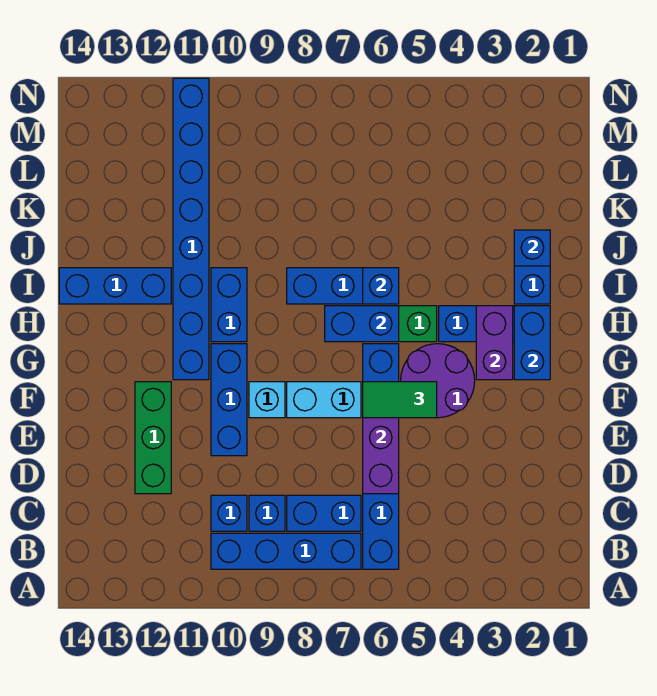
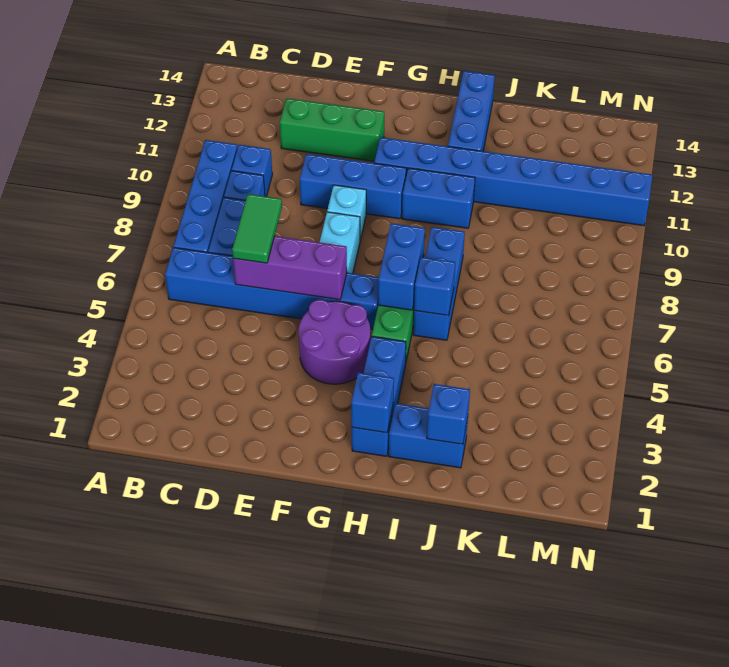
green tile F5:F6 level 3 -> green tile D6:D7 level 3
blue brick G2:H2 level 2 -> blue brick H2 level 2
purple brick G3:H3 level 2 -> none

